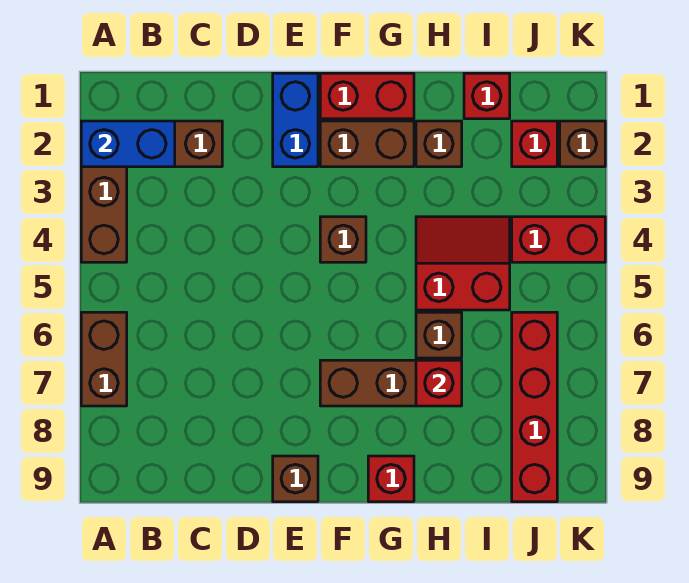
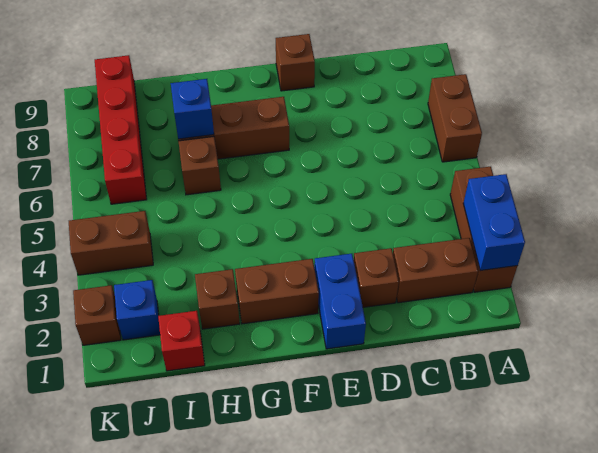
blue brick A2:B2 level 2 -> blue brick A2:A3 level 2
red brick F1:G1 level 1 -> none
brown brick F4 level 1 -> brown brick D2 level 1
red brick G9 level 1 -> none
red slope H4:I5 level 1 top 5 -> none
red brick H7 level 2 -> blue brick H7 level 2
red brick J2 level 1 -> blue brick J2 level 1
red brick J4:K4 level 1 -> brown brick J4:K4 level 1

